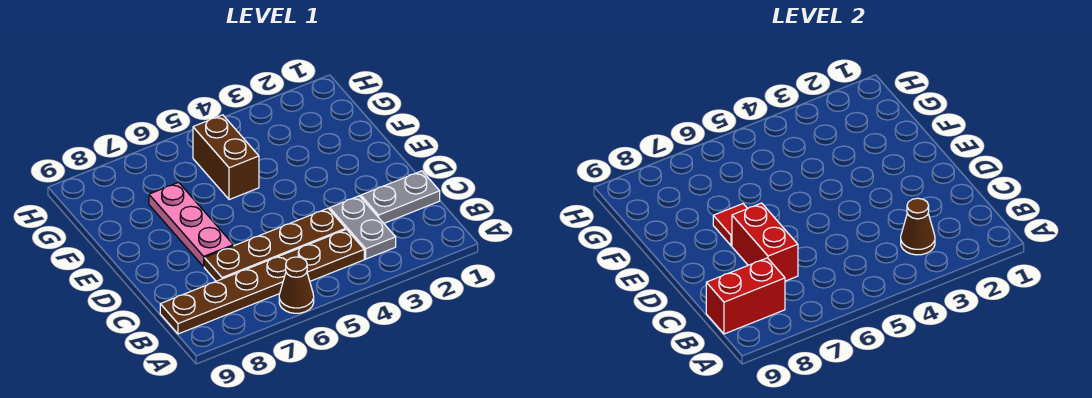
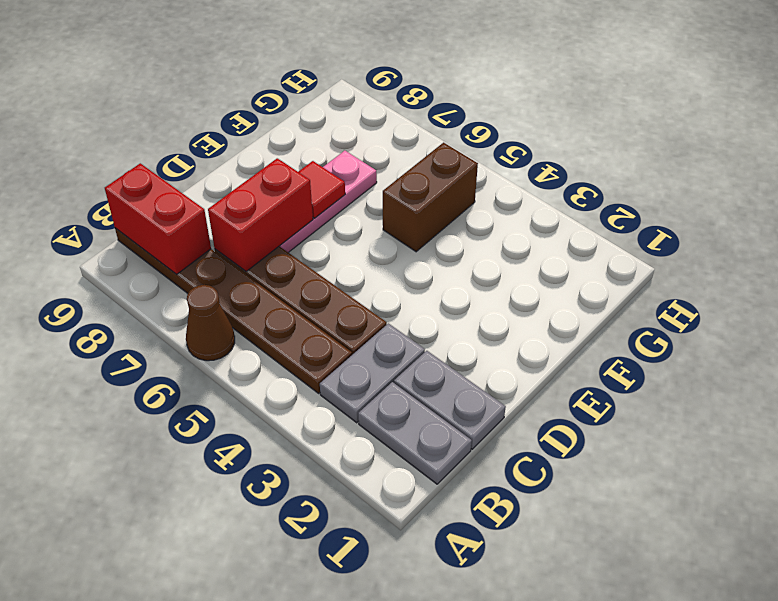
none -> grey plate B1:B2 level 1
brown cone B3 level 2 -> none

